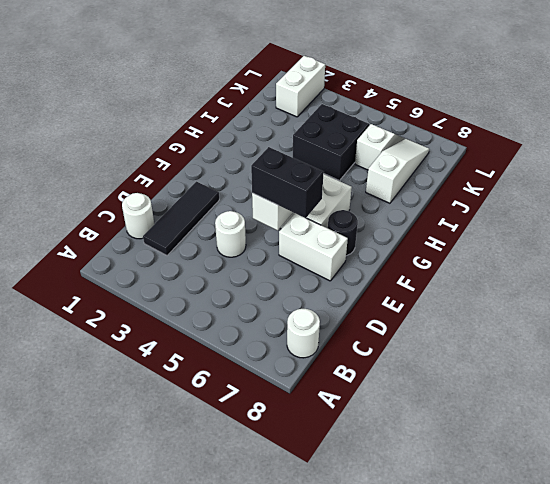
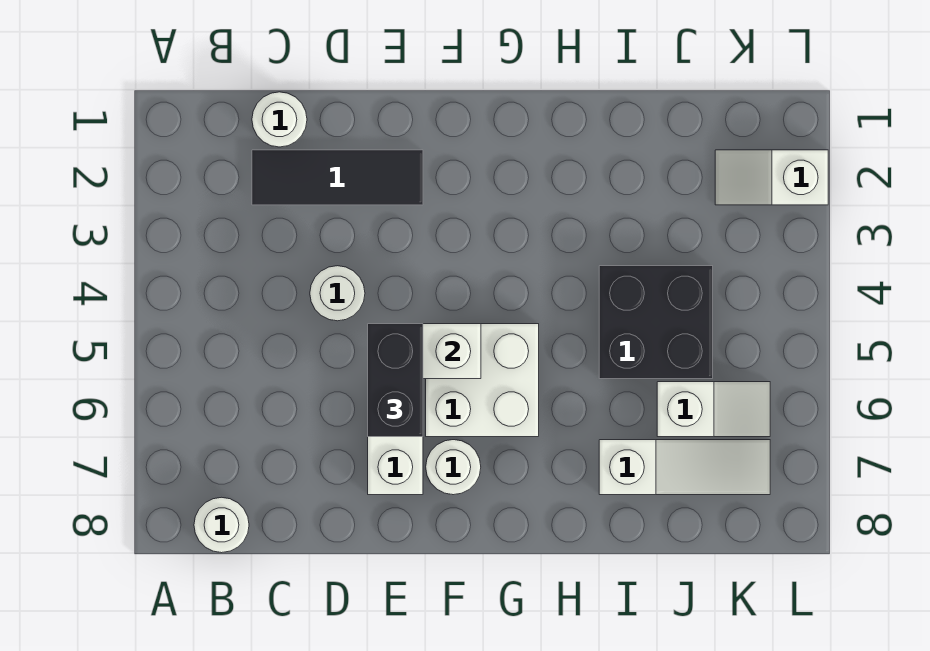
black round brick F7 level 1 -> white round brick F7 level 1
white brick K2:L2 level 1 -> white slope K2:L2 level 1 top L

